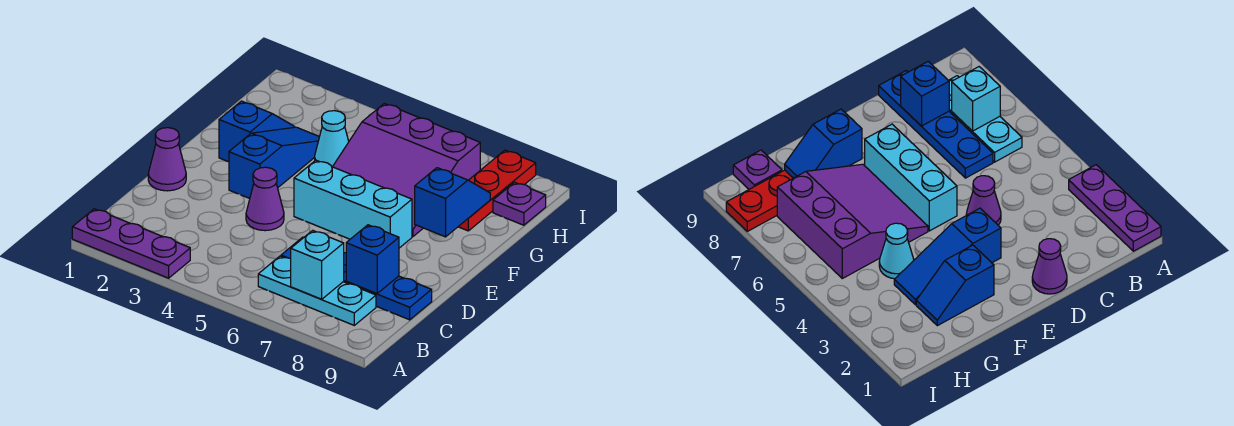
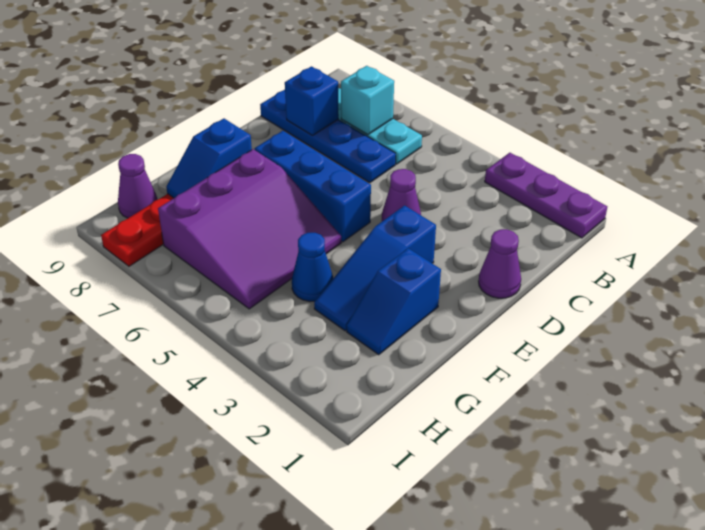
cyan brick E5:E7 level 1 -> blue brick E5:E7 level 1
purple slope F5:H7 level 1 top H -> purple slope F5:H7 level 1 top 7
cyan cone G4 level 1 -> blue cone G4 level 1
purple plate H9 level 1 -> purple cone H9 level 1

